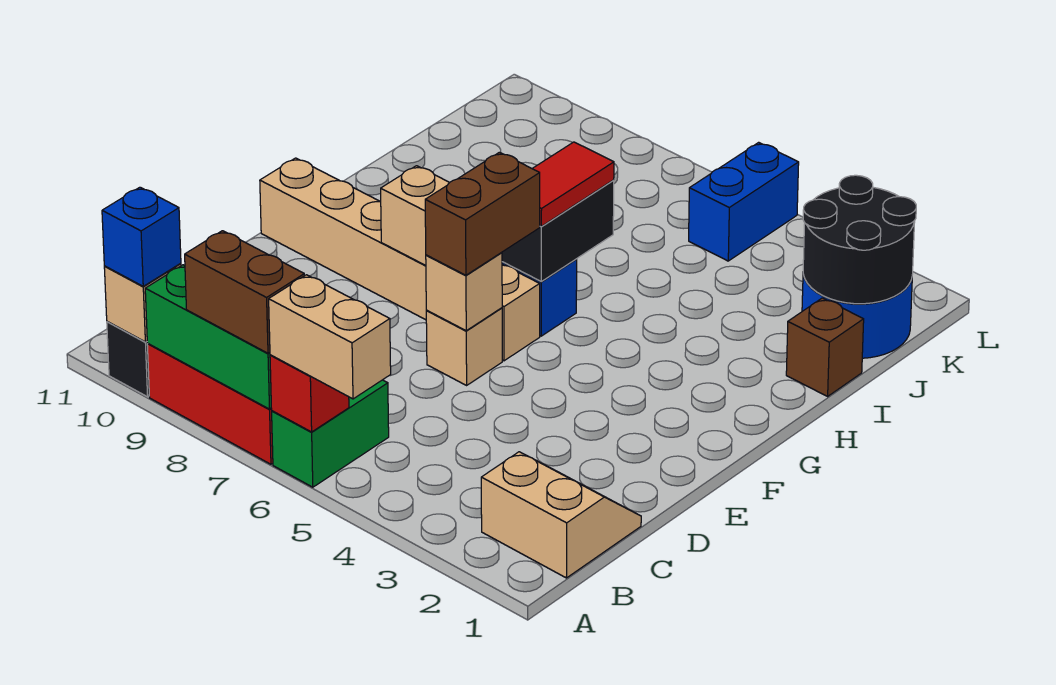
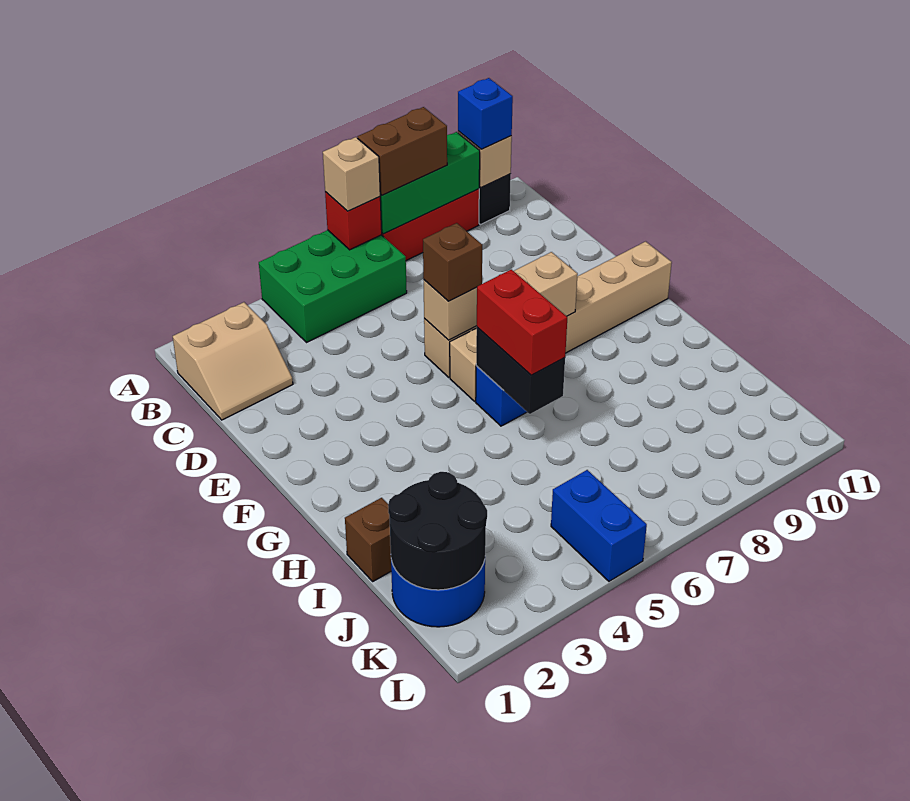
tan brick A5:A6 level 3 -> tan brick A6 level 3
green brick A6:B6 level 1 -> green brick A4:B6 level 1
brown brick E6:F6 level 3 -> brown brick E6 level 3
red tile G6:H6 level 3 -> red brick G6:H6 level 3

